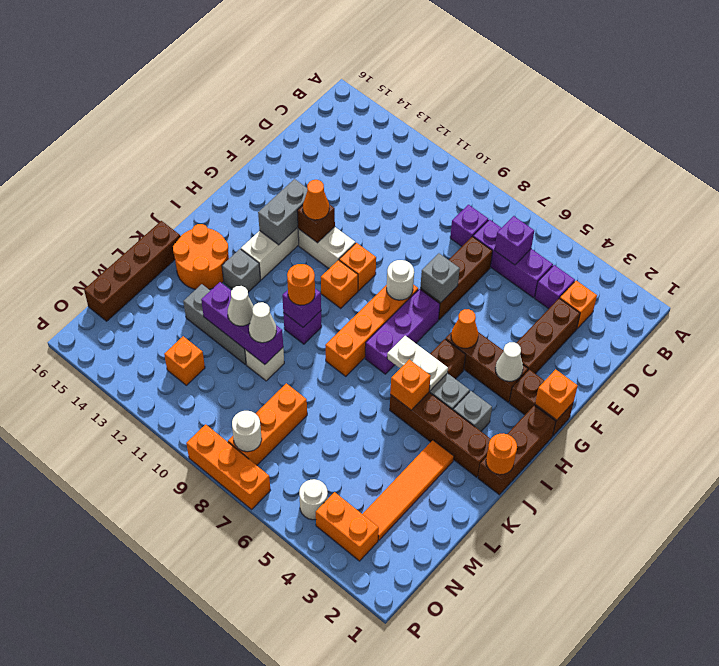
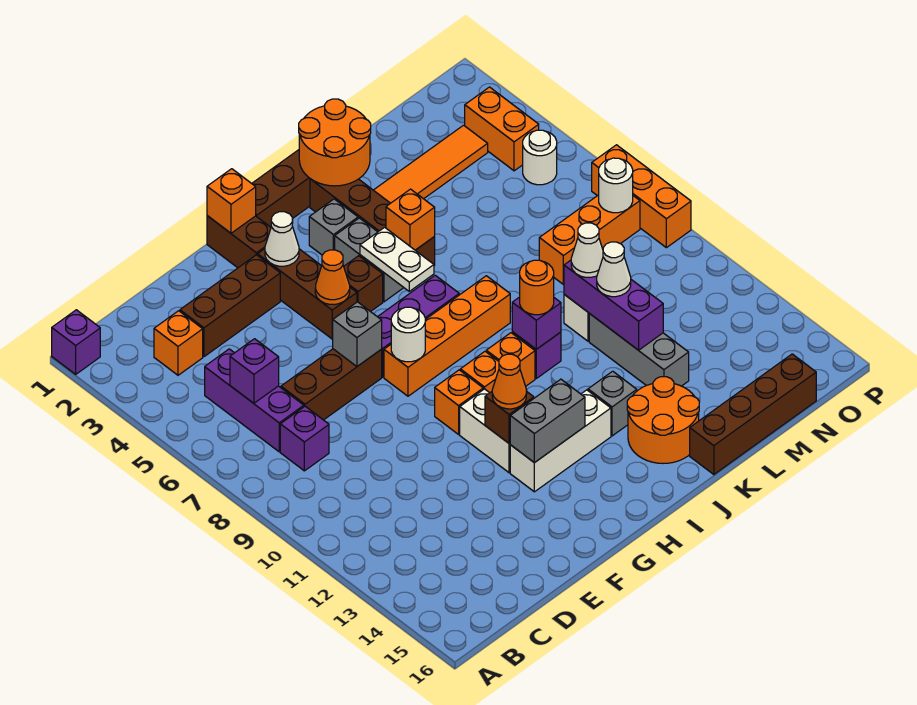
purple brick C4 level 1 -> purple brick A1 level 1
orange round brick J1 level 2 -> orange round brick J1:K2 level 2
orange brick N12 level 1 -> orange brick I10 level 1

